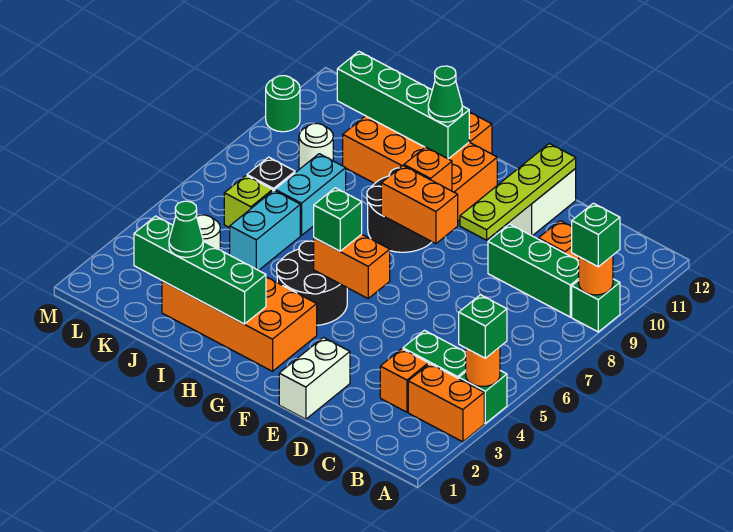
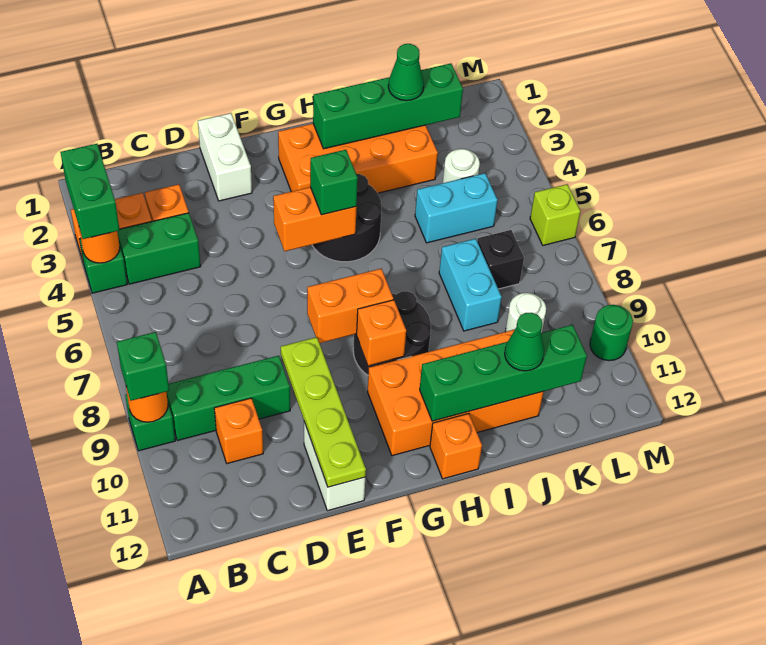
green brick A4 level 3 -> green brick A3:A4 level 3
green cone H11 level 3 -> green cone J11 level 3
cyan brick J5:J6 level 1 -> cyan brick J5:K5 level 1
lime brick K6 level 1 -> lime brick M6 level 1

